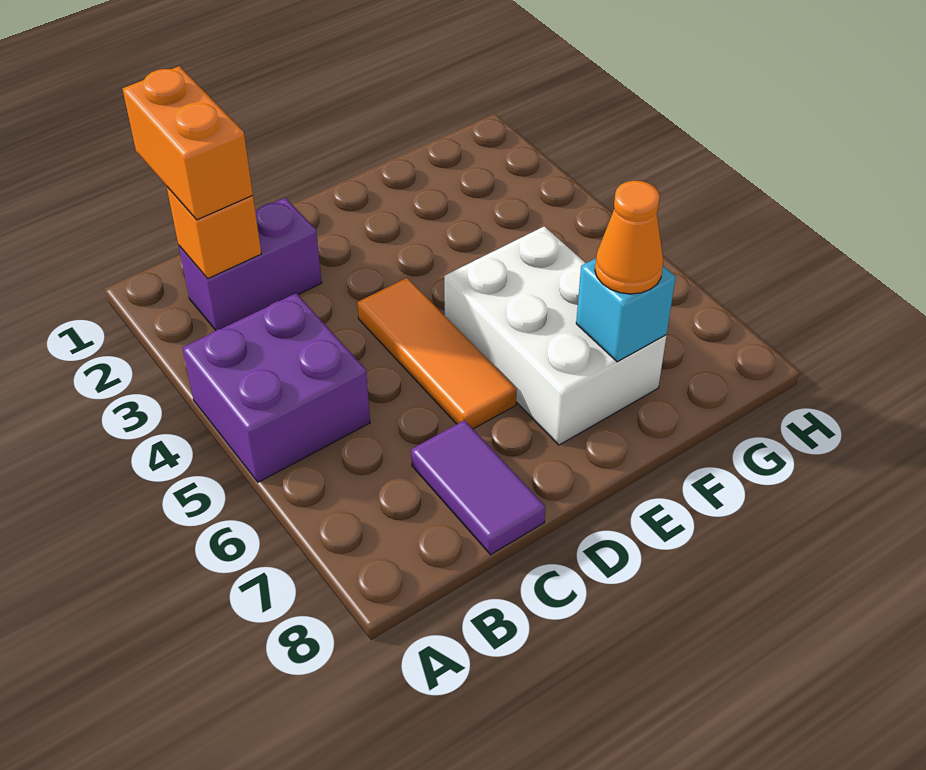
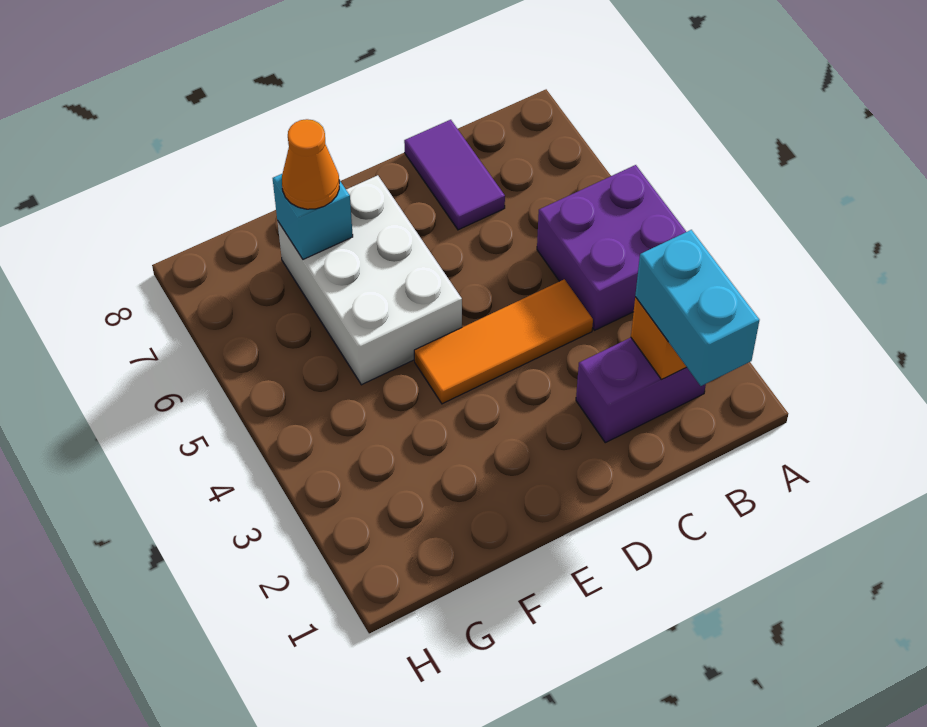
orange brick B1:B2 level 3 -> cyan brick B1:B2 level 3
orange tile D4:D6 level 1 -> orange tile C4:E4 level 1

